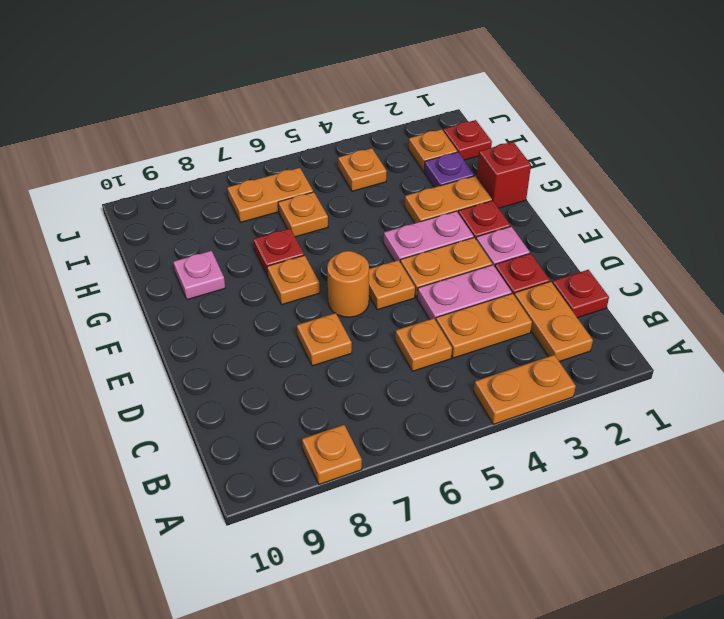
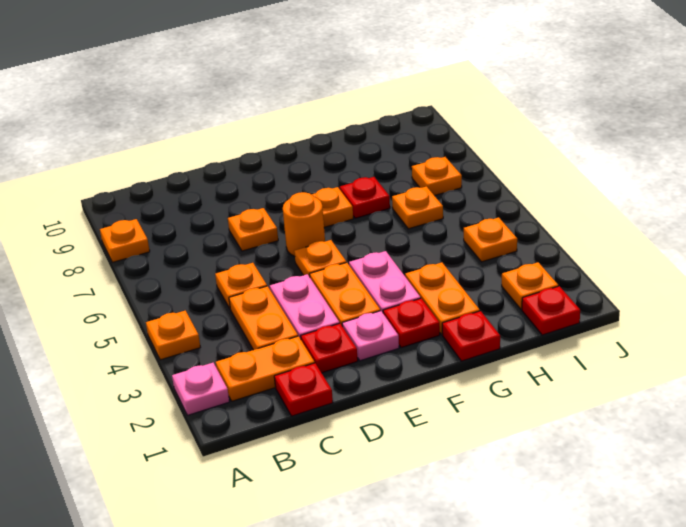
orange plate A3:A4 level 1 -> orange plate A4 level 1
red brick G1 level 1 -> red plate G1 level 1
pink plate G9 level 1 -> pink plate A2 level 1
purple plate H2 level 1 -> none
orange plate I6:I7 level 1 -> orange plate I7 level 1

